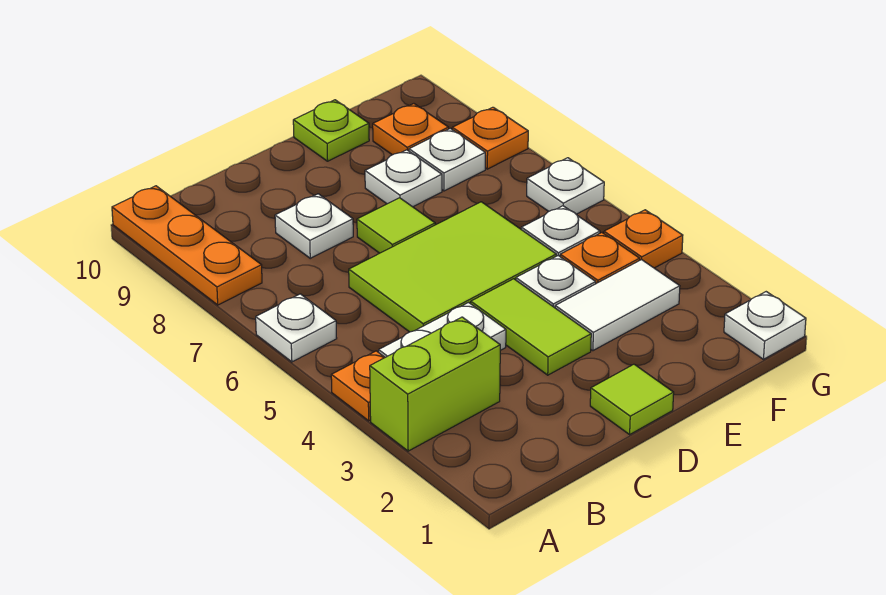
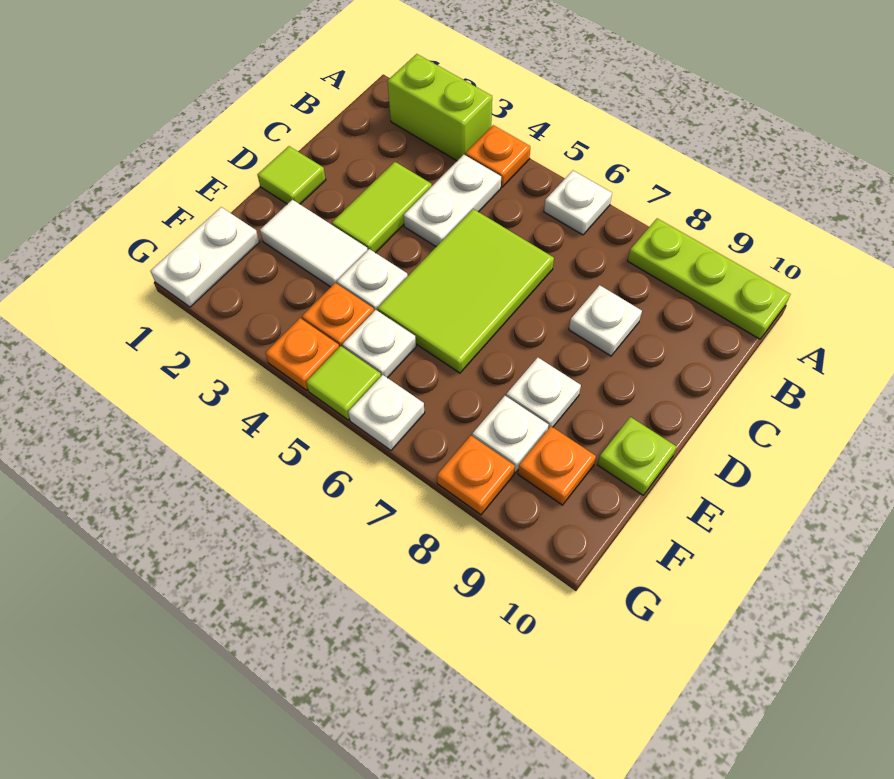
lime brick A3:B3 level 1 -> lime brick A2:A3 level 1
orange plate A8:A10 level 1 -> lime plate A8:A10 level 1
lime tile D3:D4 level 1 -> lime tile C3:D3 level 1
lime tile D7 level 1 -> lime tile G5 level 1
white tile E3:F3 level 1 -> white tile E2:E3 level 1
white plate G1 level 1 -> white plate F1:G1 level 1

